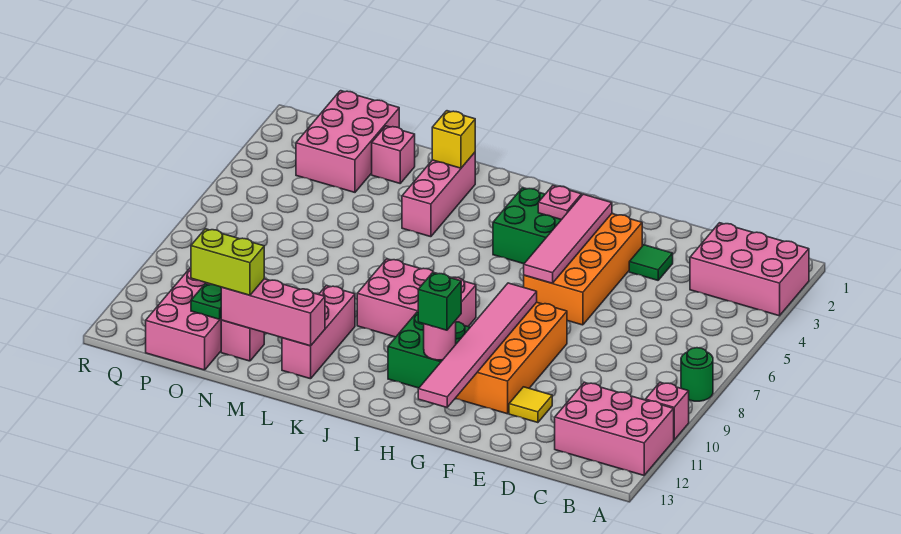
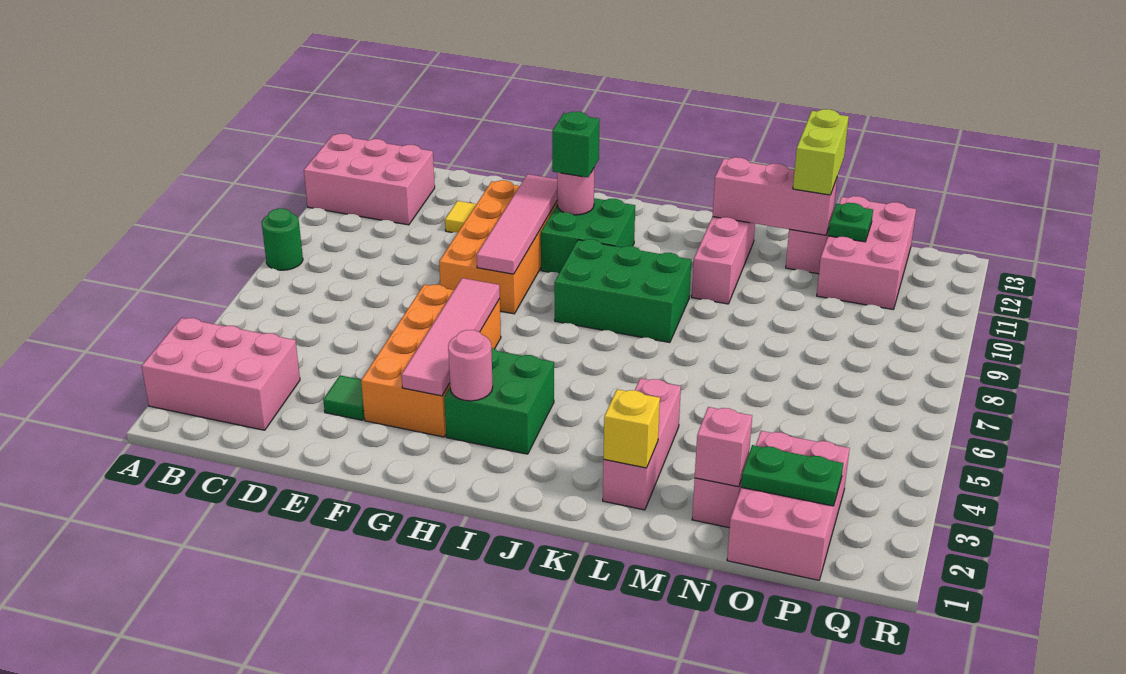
pink brick A10 level 1 -> pink brick N2 level 2
pink tile G8:G13 level 2 -> pink tile G8:G11 level 2
pink plate H3 level 2 -> pink round brick H3 level 2
pink brick I8:K9 level 1 -> green brick I8:K9 level 1
lime brick N12:O12 level 3 -> lime brick N12:N13 level 3
none -> green plate O2:P2 level 2

